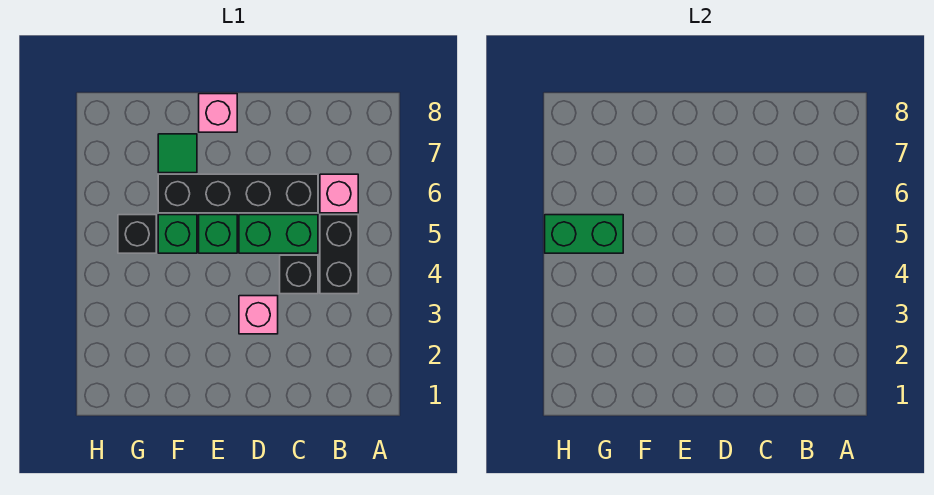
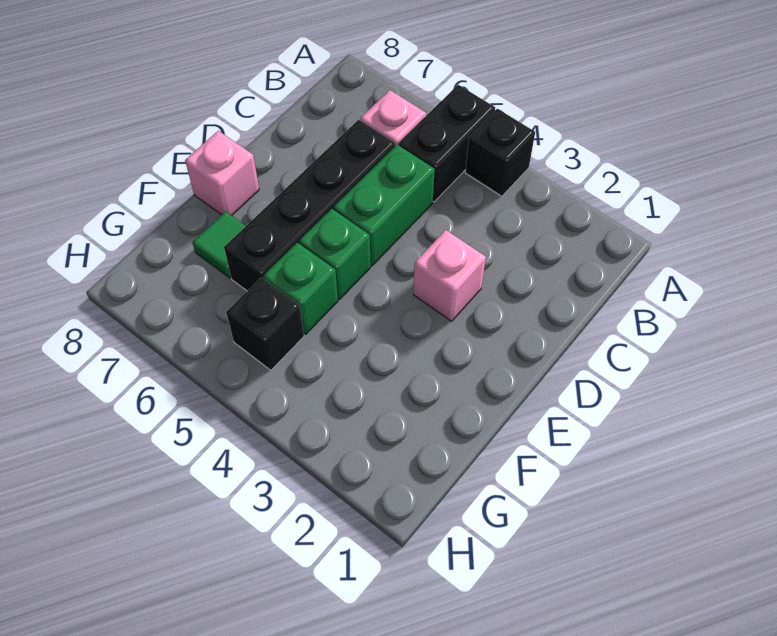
black brick B4:B5 level 1 -> black brick A5:B5 level 1
black brick C4 level 1 -> black brick A4 level 1
green brick G5:H5 level 2 -> none

